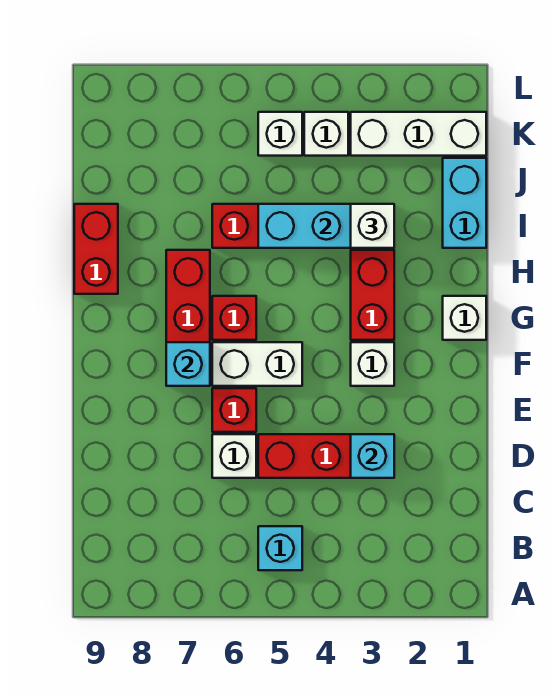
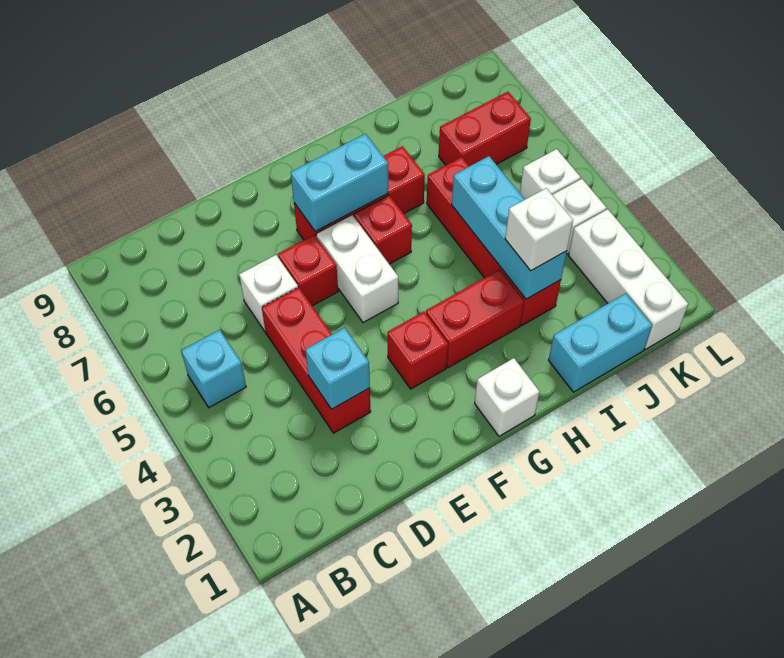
white brick F3 level 1 -> red brick F3 level 1
cyan brick F7 level 2 -> cyan brick F7:G7 level 2
red brick H9:I9 level 1 -> red brick J7:K7 level 1

